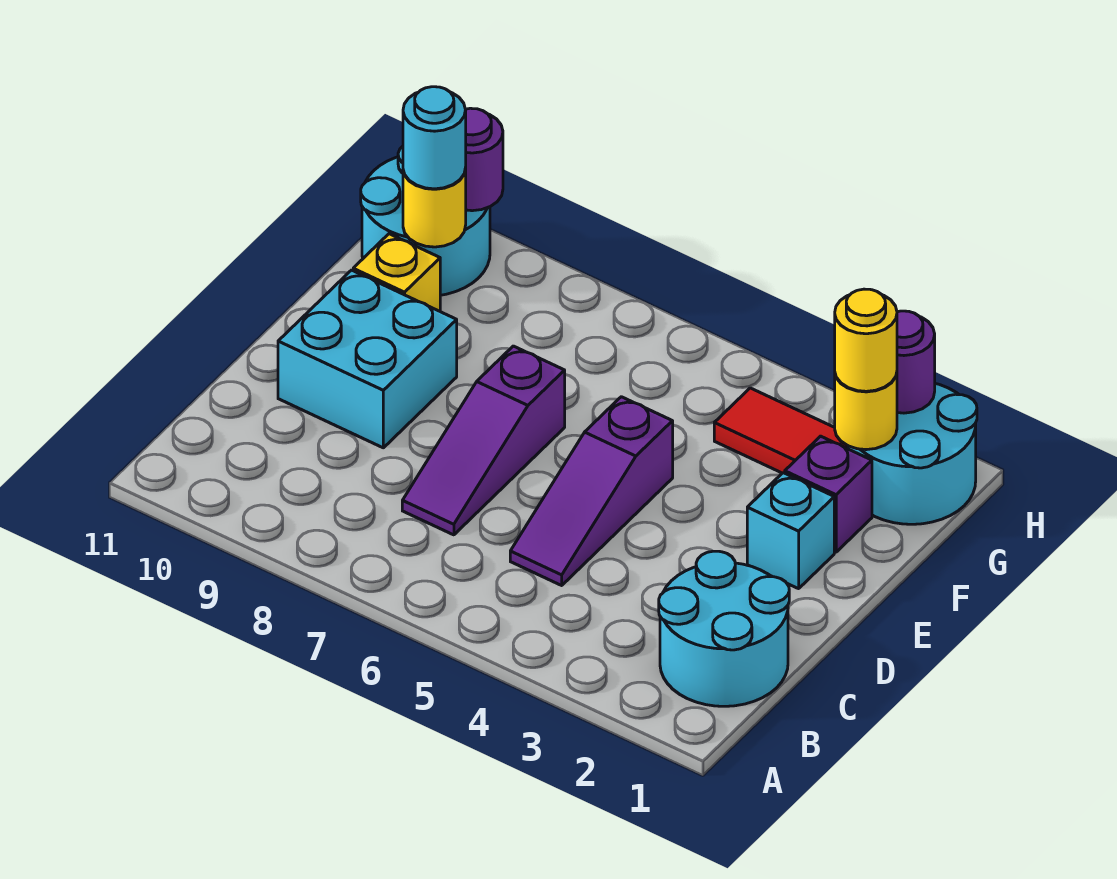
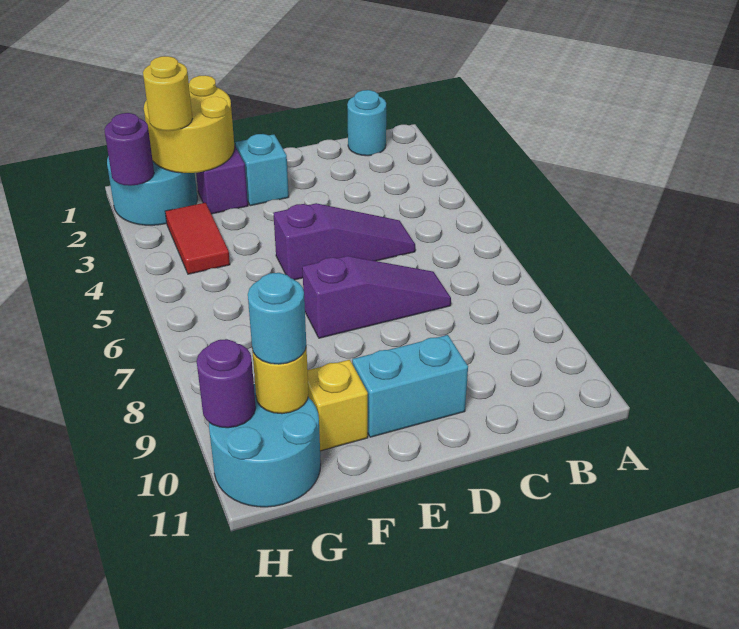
cyan round brick B1:C2 level 1 -> cyan round brick B1 level 1
cyan brick D9:E10 level 1 -> cyan brick D10:E10 level 1
yellow round brick G2 level 2 -> yellow round brick F1:G2 level 2

